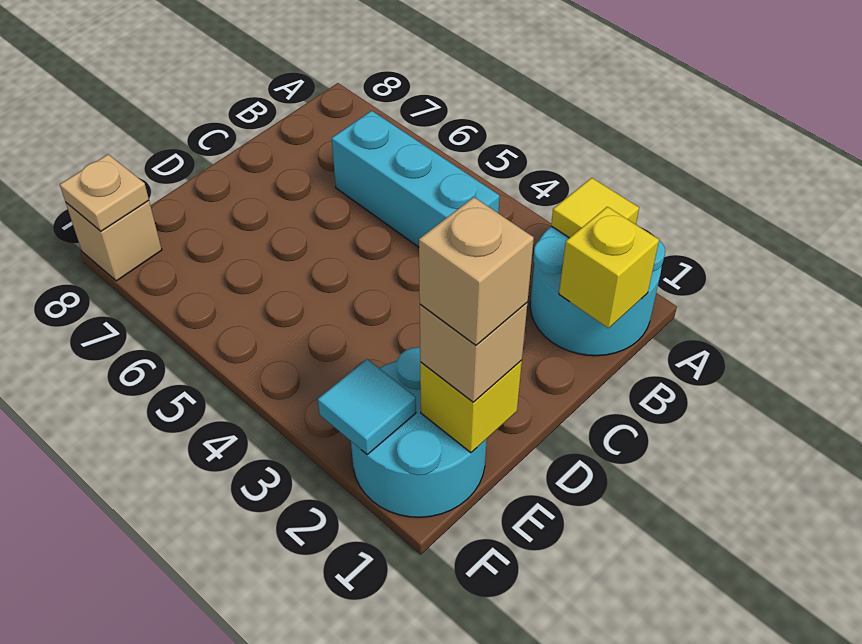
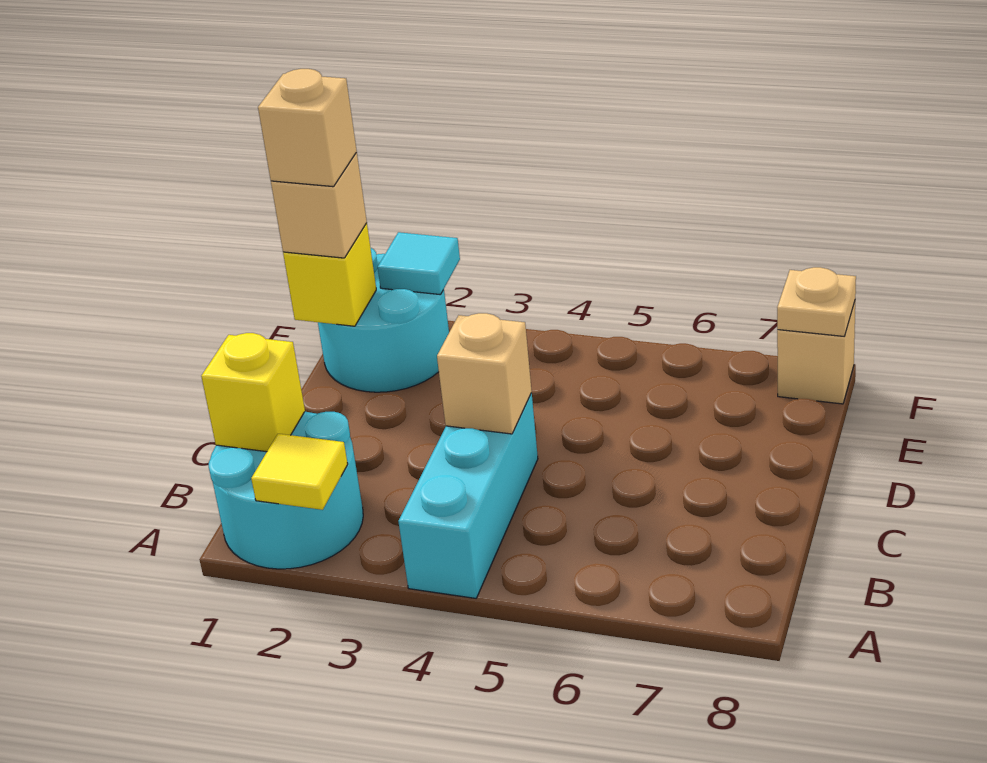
cyan brick B4:B6 level 1 -> cyan brick A4:C4 level 1
none -> tan brick C4 level 2

